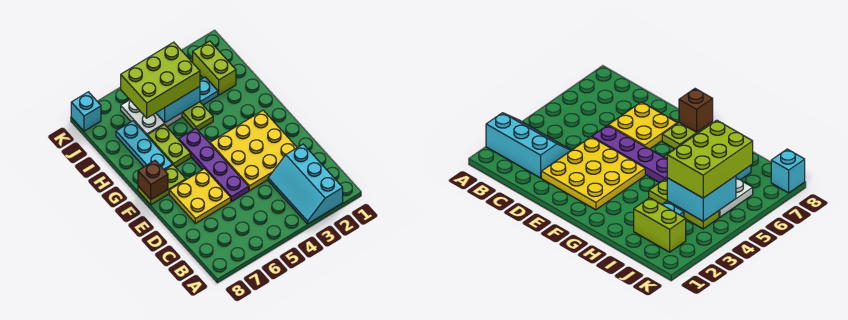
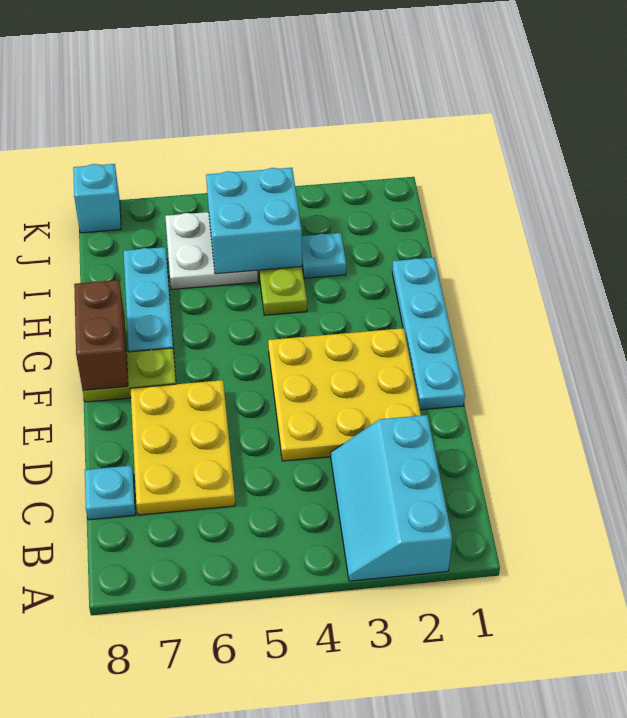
none -> cyan plate C8 level 1
purple plate D5:G5 level 1 -> none
yellow plate D6:E7 level 1 -> yellow plate C6:E7 level 1
none -> cyan plate E1:H1 level 1
brown brick F8 level 2 -> brown brick F8:G8 level 2
lime plate G6:H6 level 1 -> none
lime brick I2:J2 level 1 -> none
lime brick I4:J6 level 3 -> none

